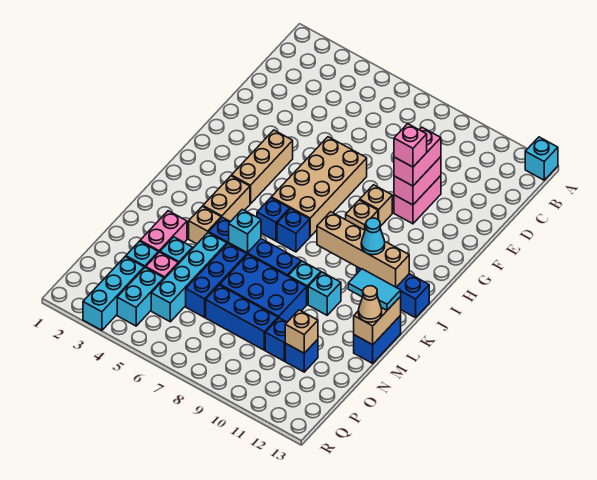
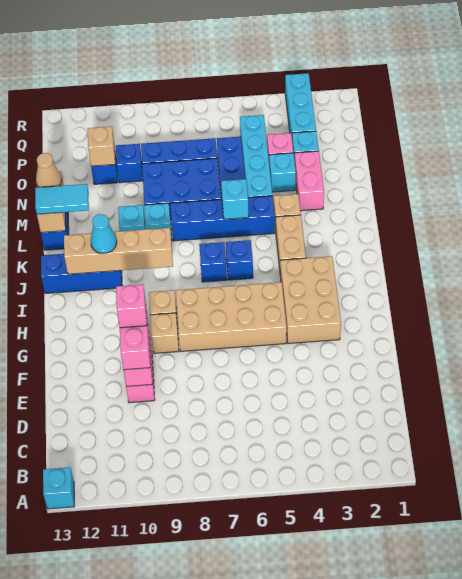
tan brick F6:I7 level 1 -> tan brick G5:H8 level 1
tan brick G4:I4 level 1 -> tan brick G3:I4 level 1
cyan brick P4:Q4 level 1 -> none

